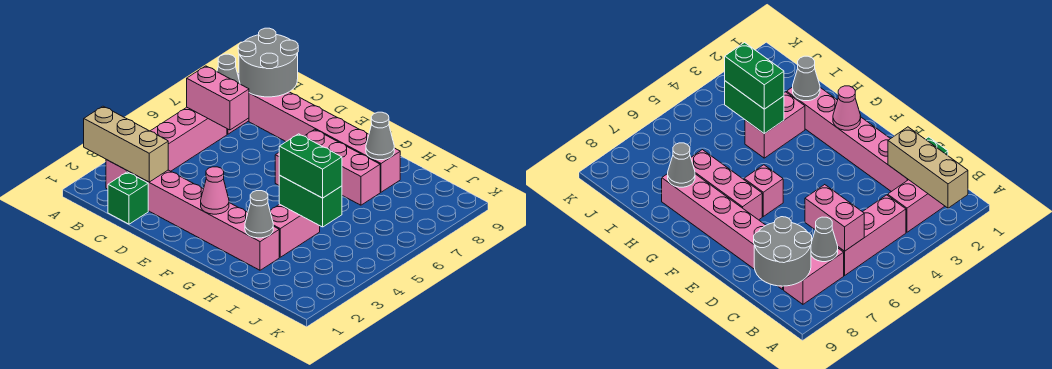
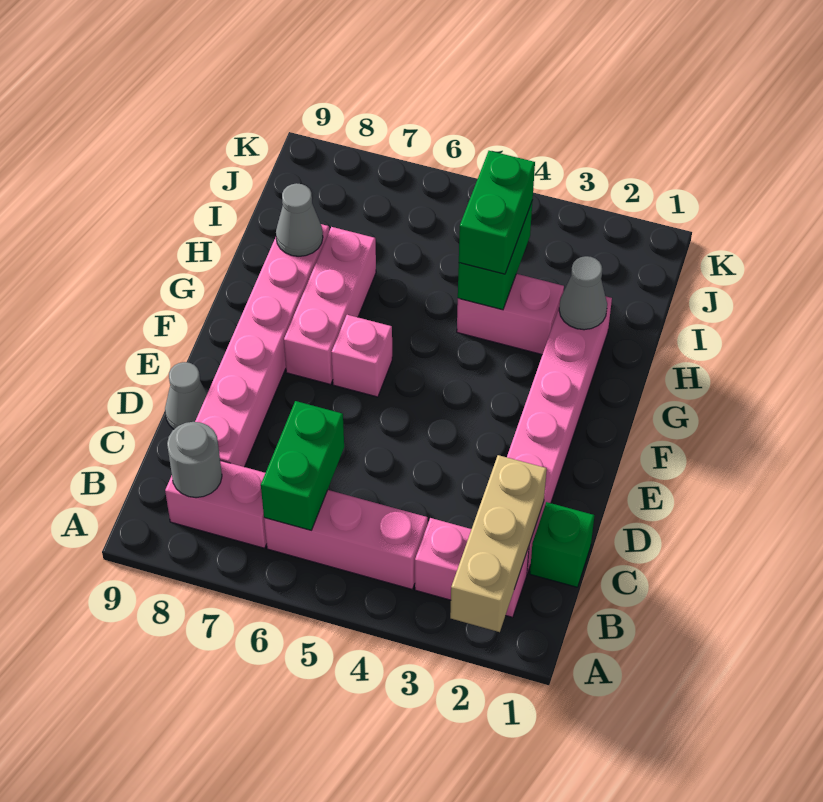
pink brick B6:C6 level 2 -> green brick B6:C6 level 2
grey cone B7 level 2 -> grey cone D9 level 1
grey round brick B8:C9 level 2 -> grey round brick B8 level 2
pink cone F2 level 2 -> none

